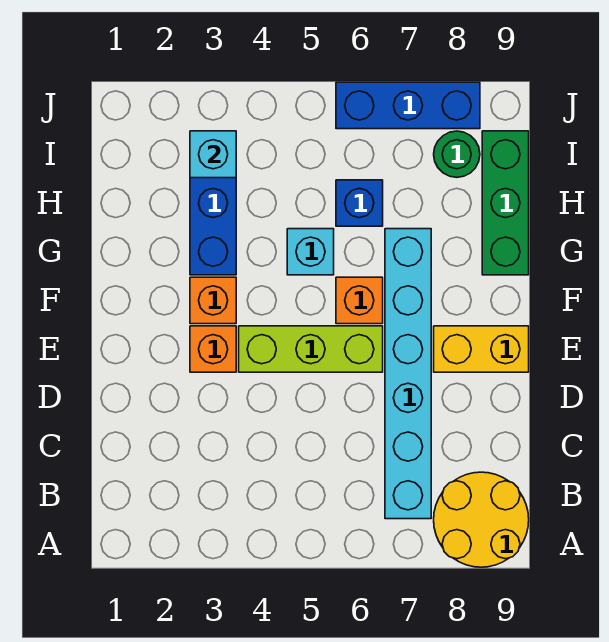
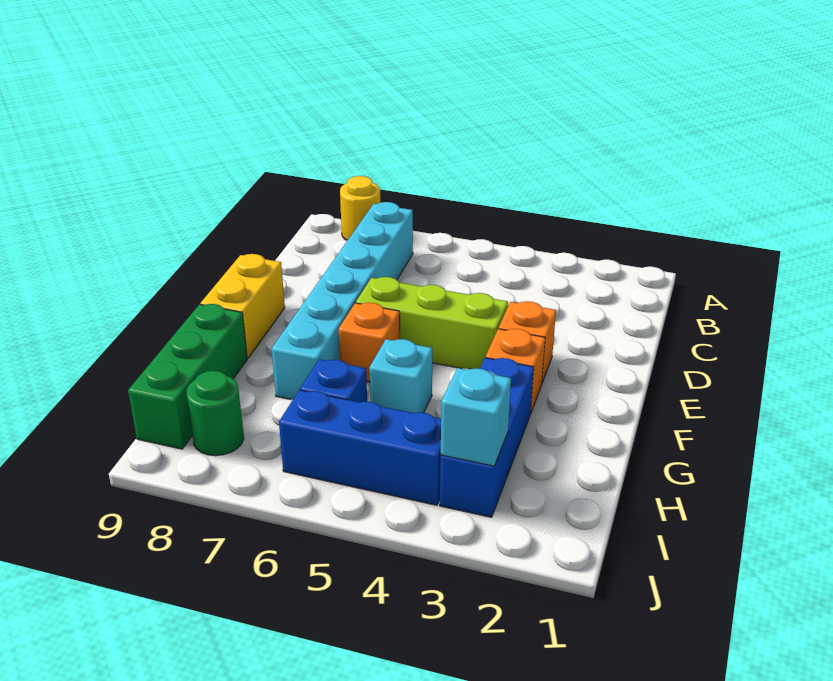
yellow round brick A8:B9 level 1 -> yellow round brick A8 level 1
yellow brick E8:E9 level 1 -> yellow brick E9:F9 level 1
blue brick J6:J8 level 1 -> blue brick I4:I6 level 1

